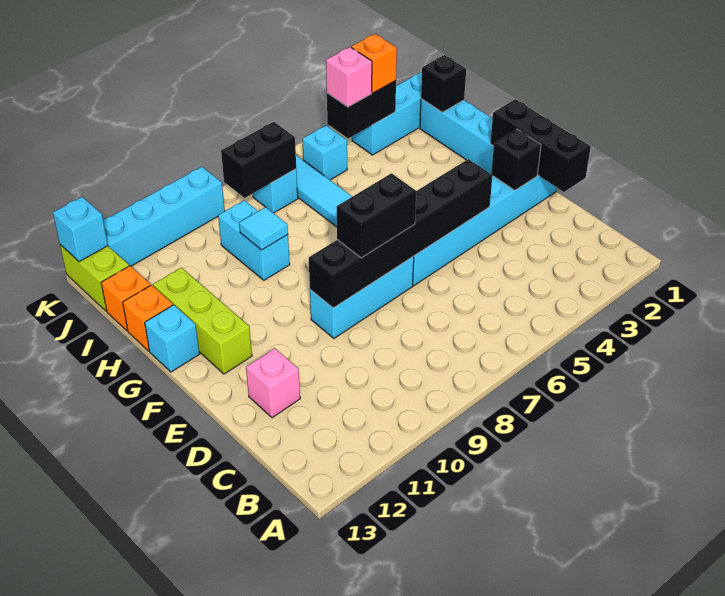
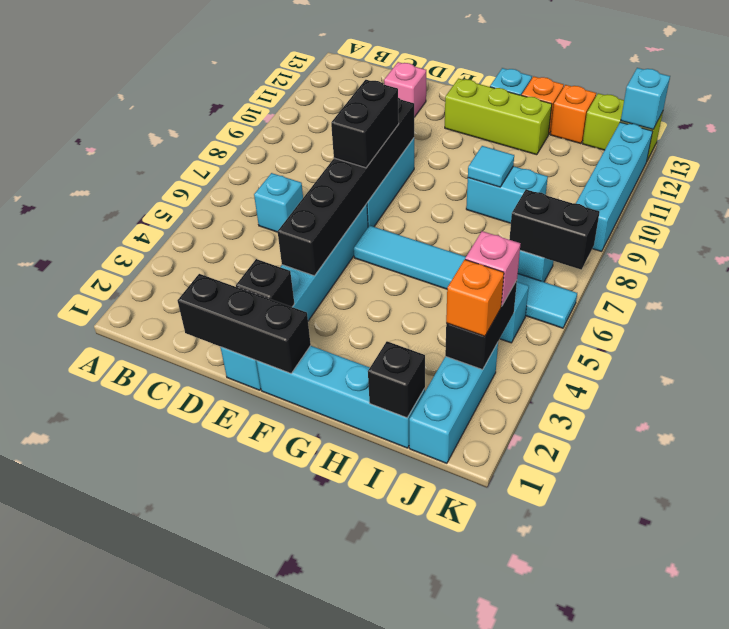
none -> cyan brick C6 level 1
black brick J7:J8 level 2 -> black brick J7:K7 level 2

